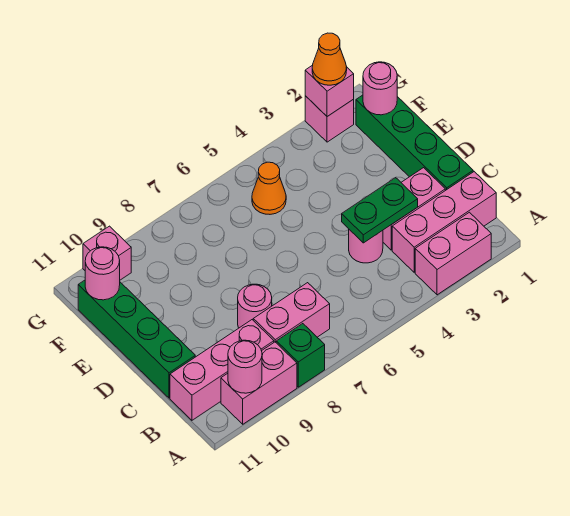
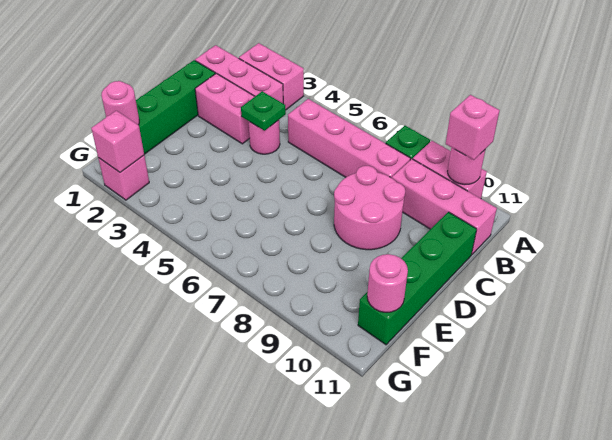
pink brick B7:B8 level 1 -> pink brick B5:B8 level 1
green plate C3:C4 level 2 -> green plate C4 level 2
pink round brick C8 level 1 -> pink round brick C8:D9 level 1
orange cone F5 level 1 -> none
orange cone G2 level 3 -> none
pink brick G10 level 1 -> pink brick A10 level 3

